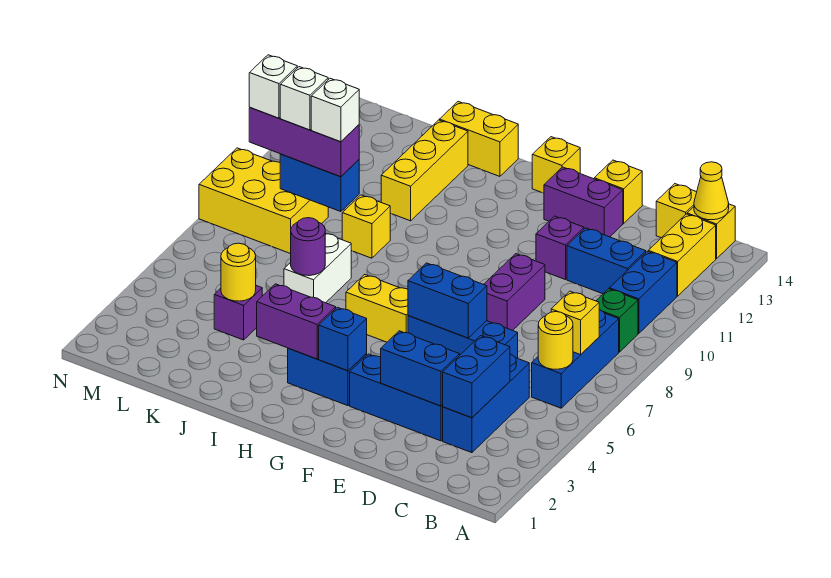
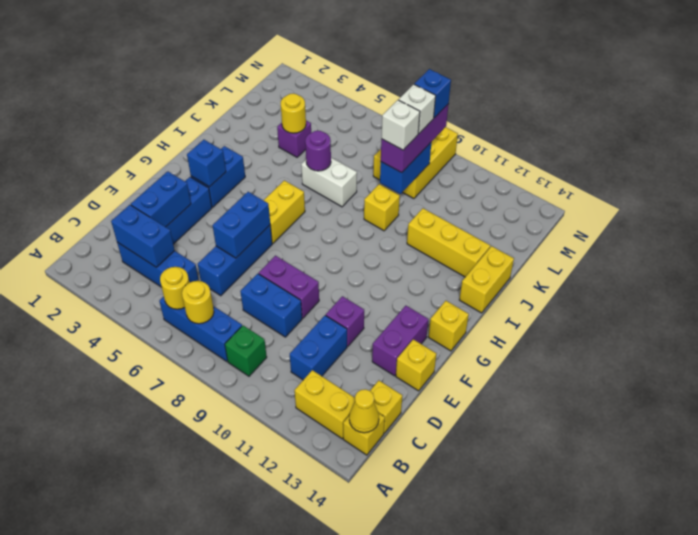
yellow brick B7 level 2 -> yellow round brick B7 level 2
blue brick B10:B11 level 1 -> blue brick D8:D9 level 1
purple brick H3:I3 level 2 -> none
white brick M9 level 4 -> blue brick M9 level 4

